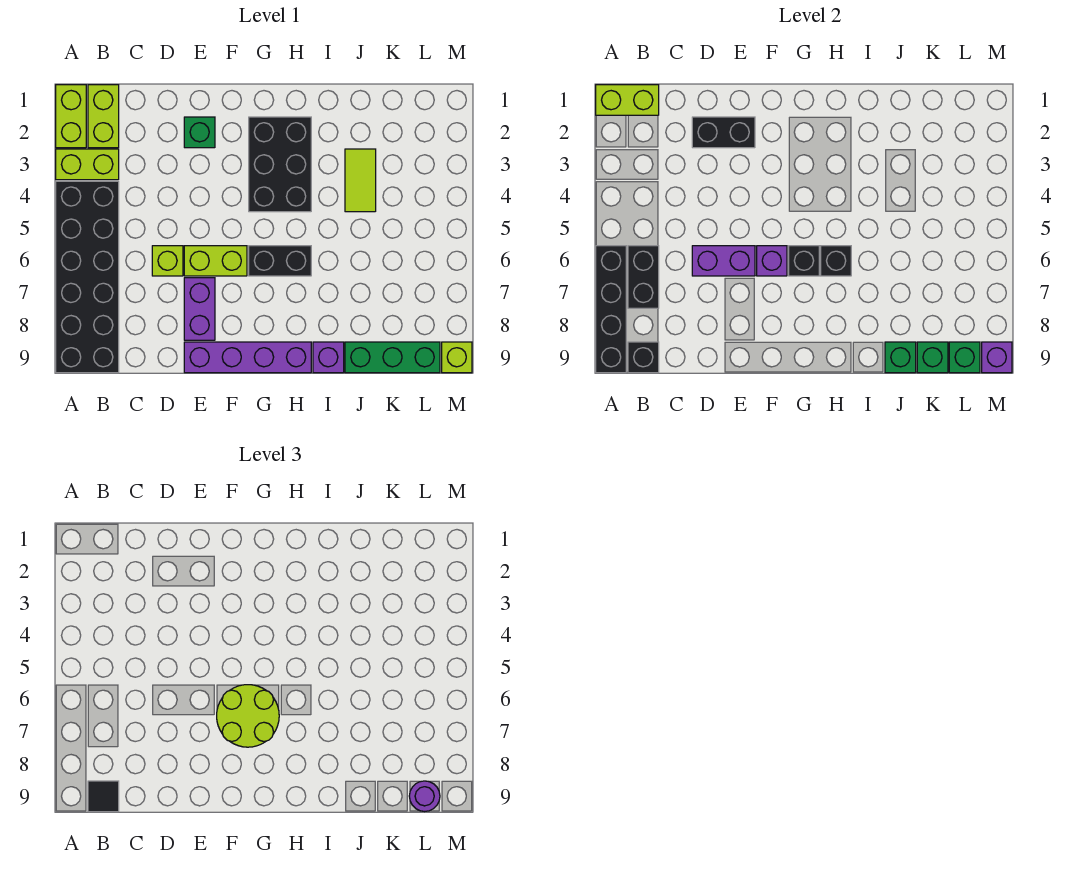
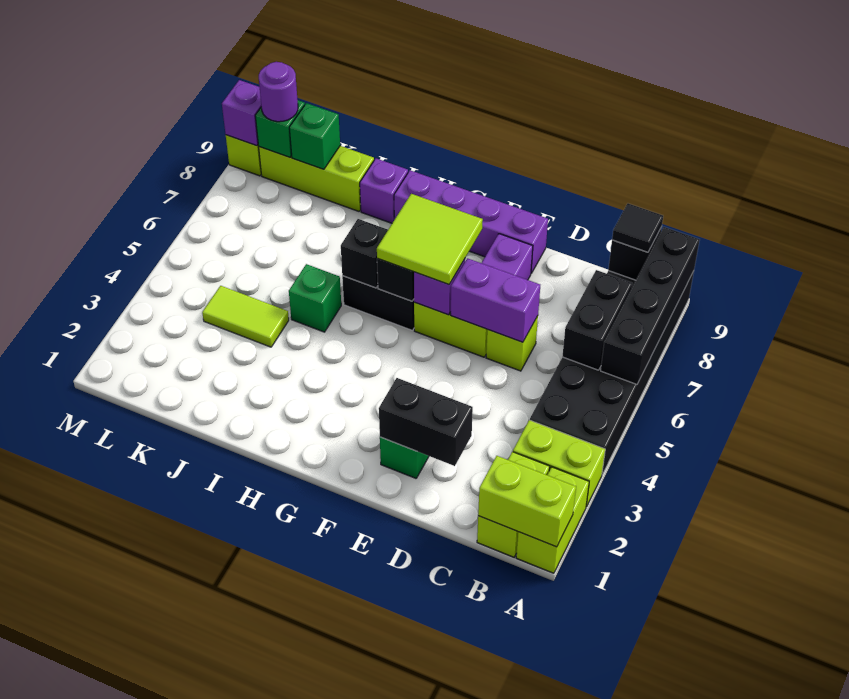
lime round brick F6:G7 level 3 -> lime tile F6:G7 level 3
black brick G2:H4 level 1 -> none
lime tile J3:J4 level 1 -> lime tile J4:K4 level 1
green brick J9:L9 level 1 -> lime brick J9:L9 level 1
green brick J9 level 2 -> green brick I5 level 1

